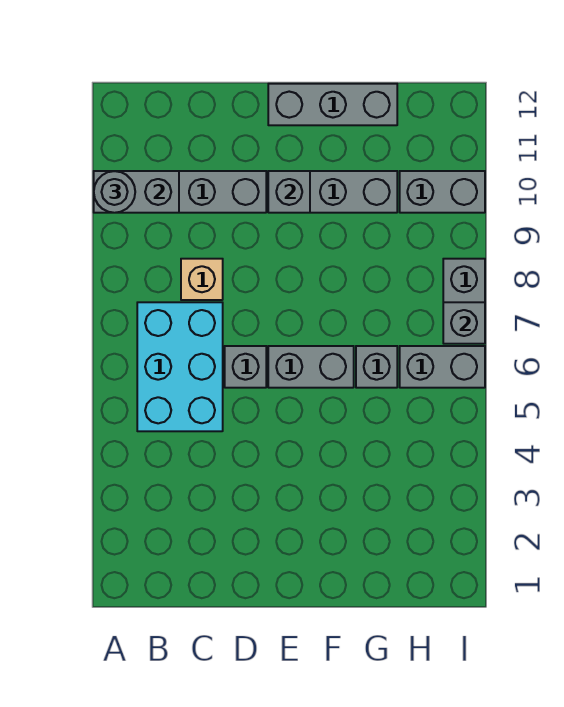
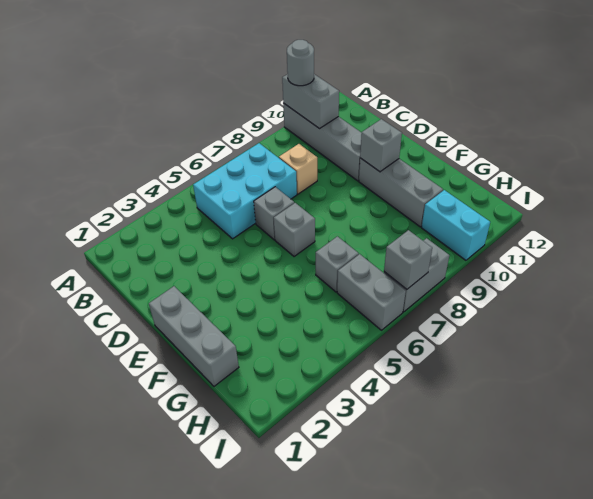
grey brick E6:F6 level 1 -> grey brick E6 level 1
grey brick E12:G12 level 1 -> grey brick E1:G1 level 1
grey brick H10:I10 level 1 -> cyan brick H10:I10 level 1

